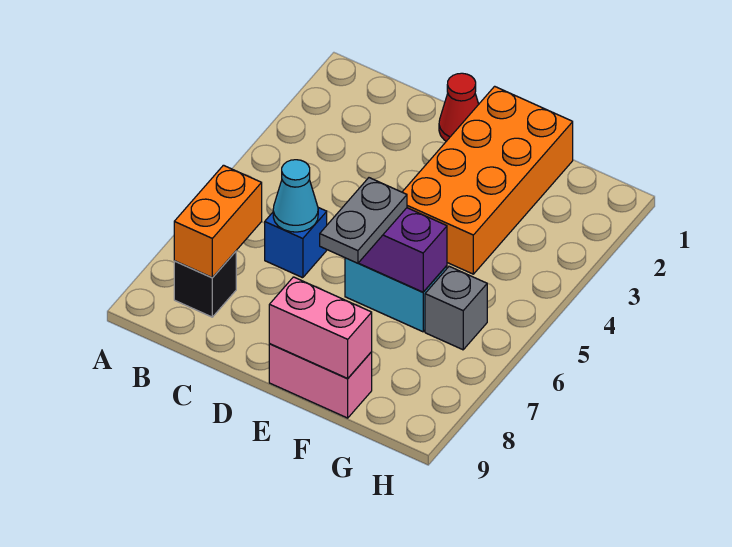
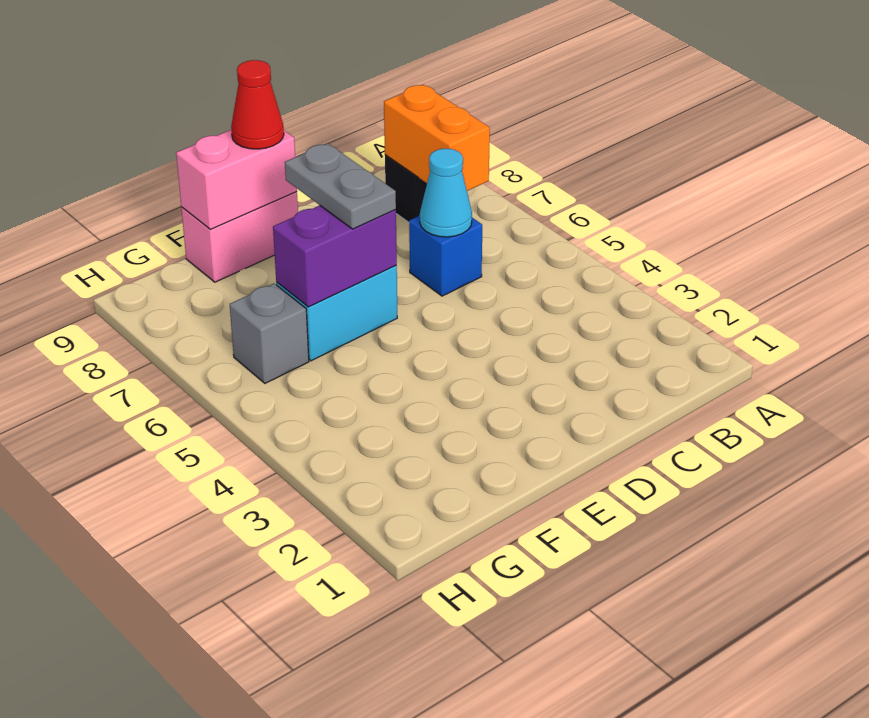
red cone D1 level 1 -> red cone E9 level 3
orange brick E1:F4 level 1 -> none

